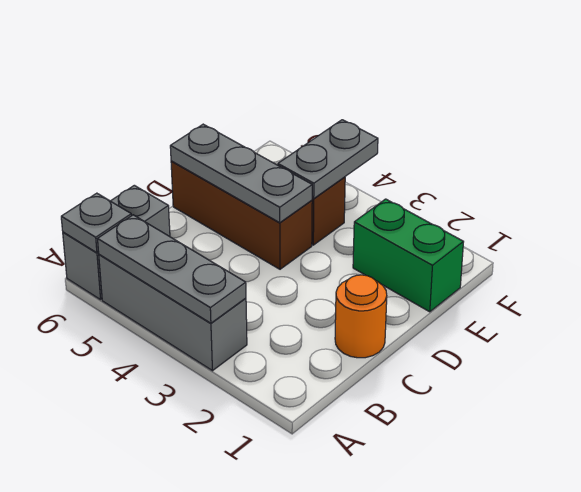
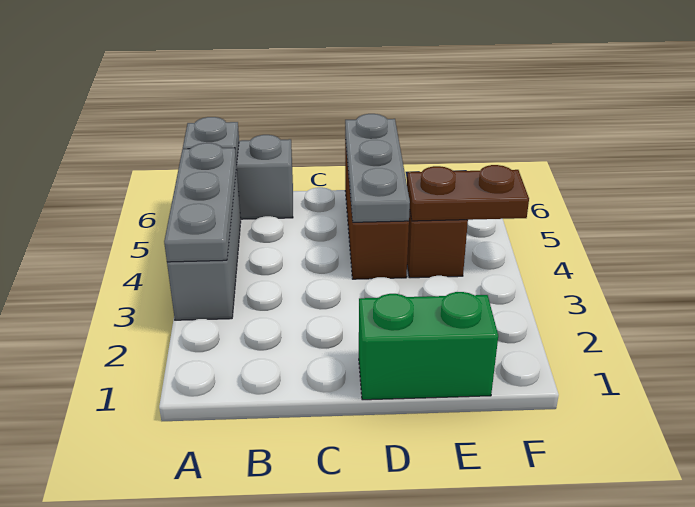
orange round brick C1 level 1 -> none
green brick E1:E2 level 1 -> green brick D1:E1 level 1
grey plate E4:F4 level 2 -> brown plate E4:F4 level 2

